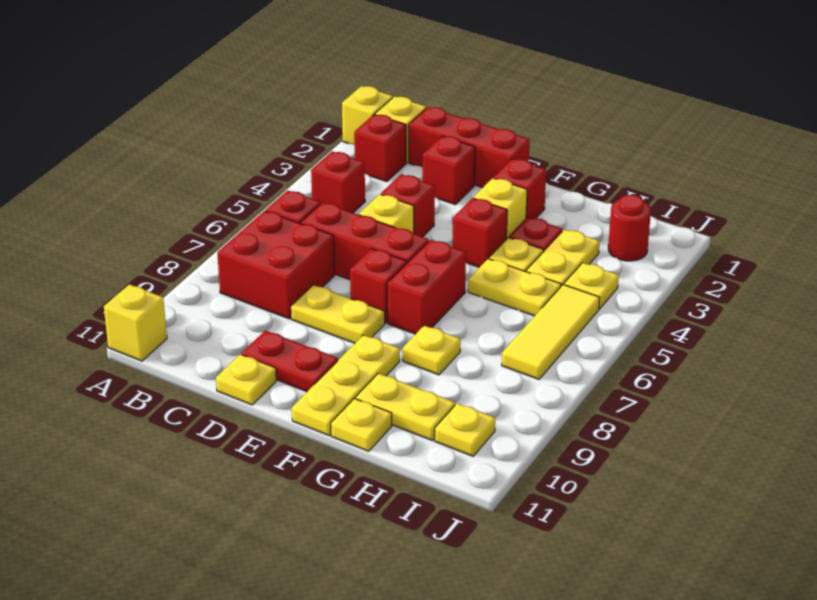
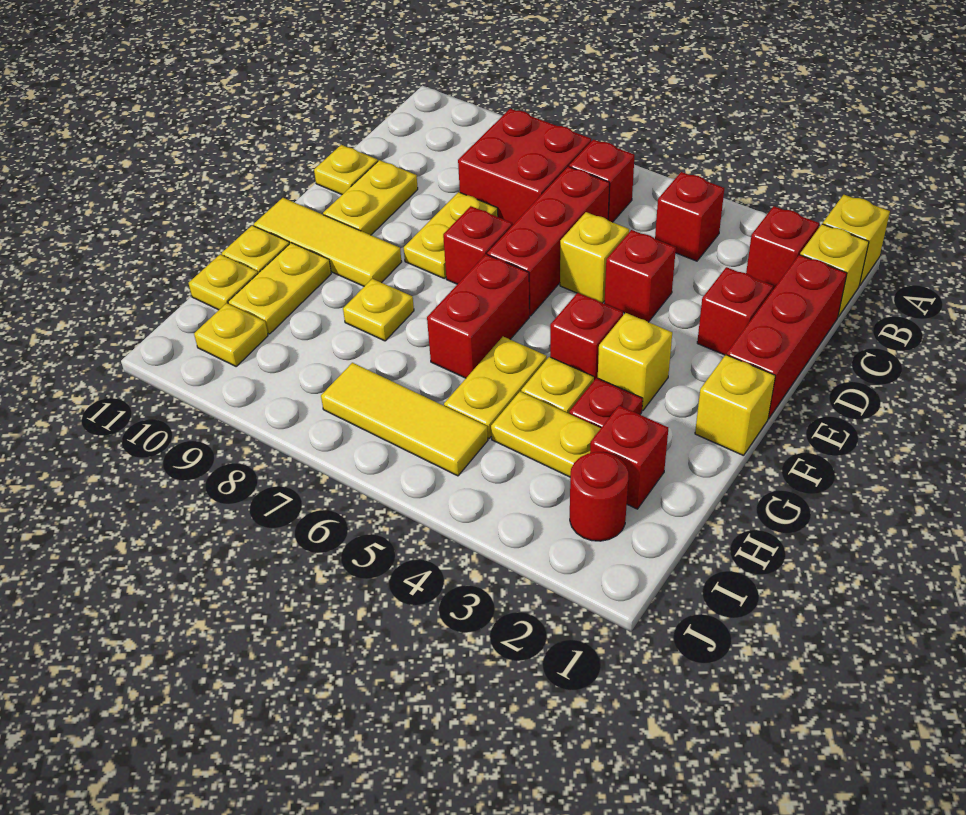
yellow brick A11 level 1 -> yellow brick F1 level 1
red plate D10:E10 level 1 -> yellow plate D10:E10 level 1
red brick F2 level 1 -> red brick H2 level 1
red brick F6:F7 level 1 -> red brick F6:G6 level 1
yellow plate F9:F11 level 1 -> yellow tile F9:F11 level 1
yellow plate I4 level 1 -> yellow plate H11 level 1

